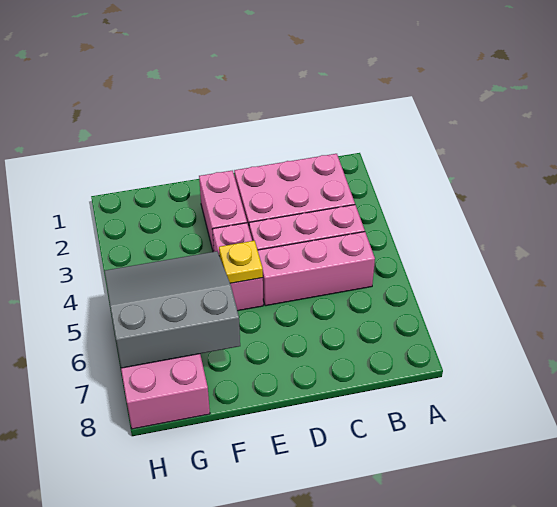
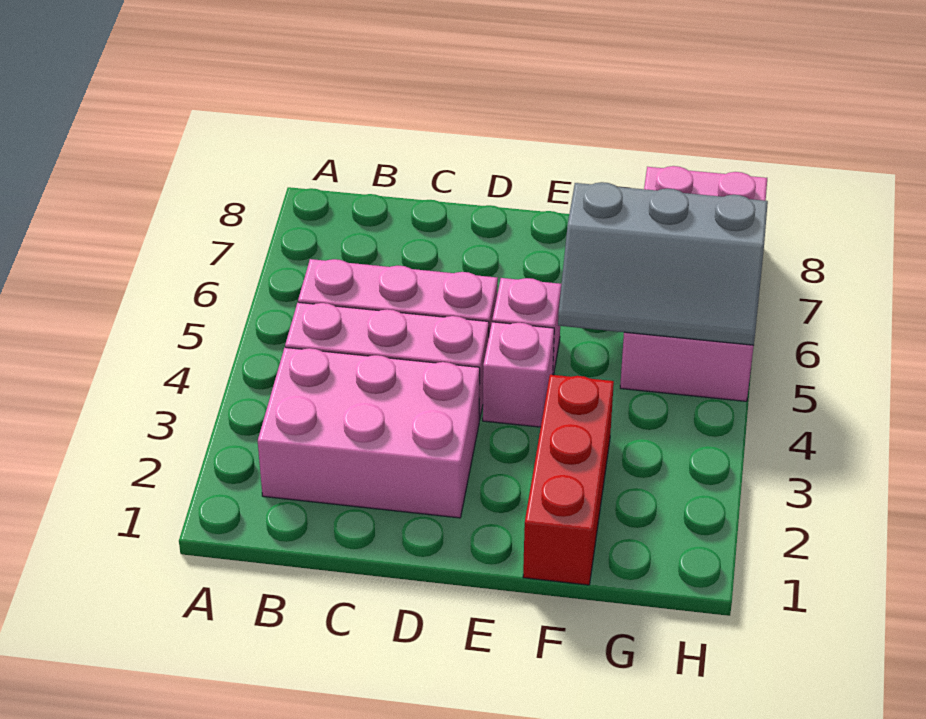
pink brick E2:E3 level 1 -> none
yellow plate E5 level 2 -> none
none -> red brick F1:F3 level 1
grey slope F5:H7 level 2 top 7 -> grey slope F5:H6 level 2 top 6

